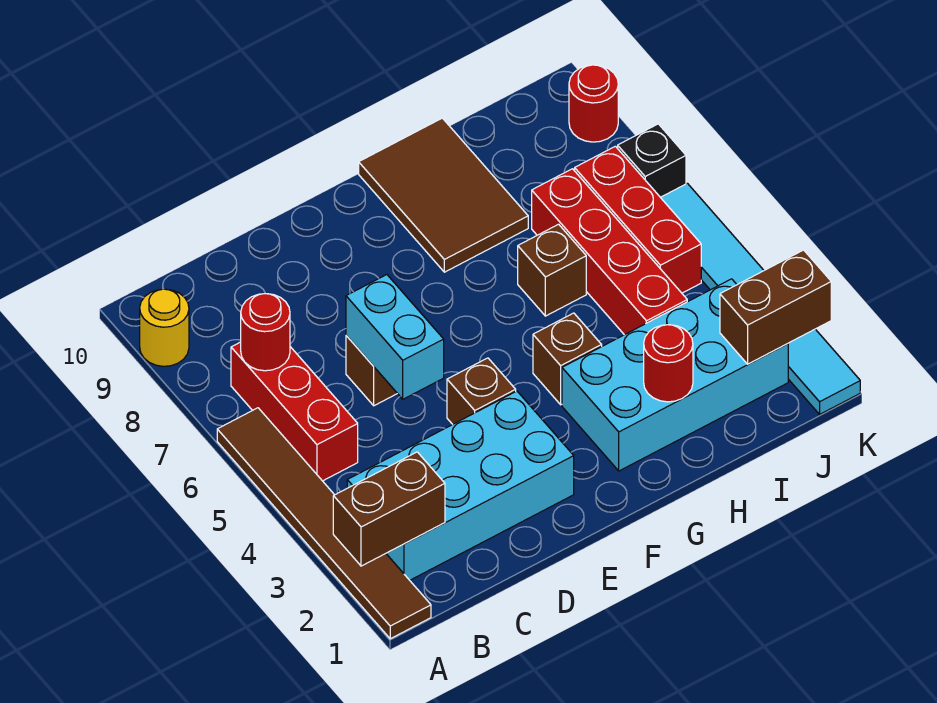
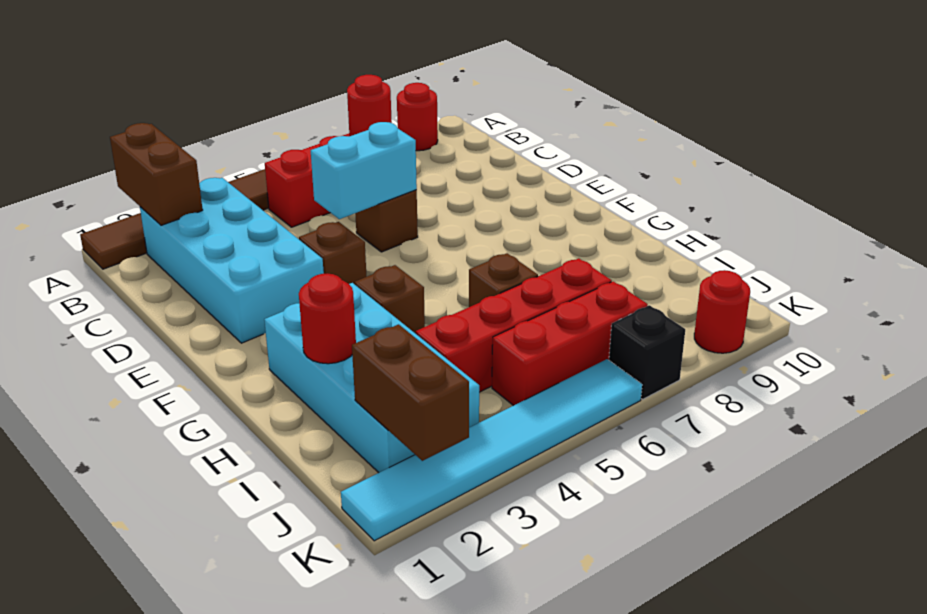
yellow round brick A9 level 1 -> red round brick A9 level 1
brown tile G8:H10 level 1 -> none

